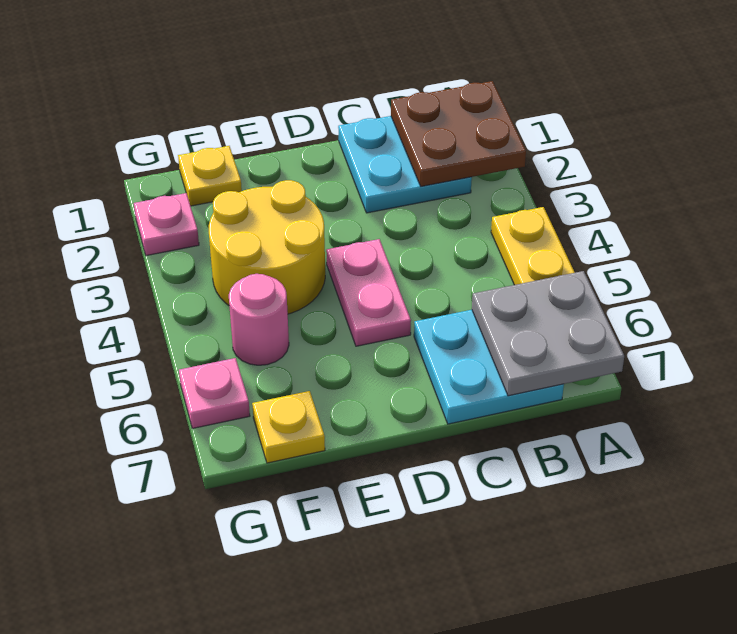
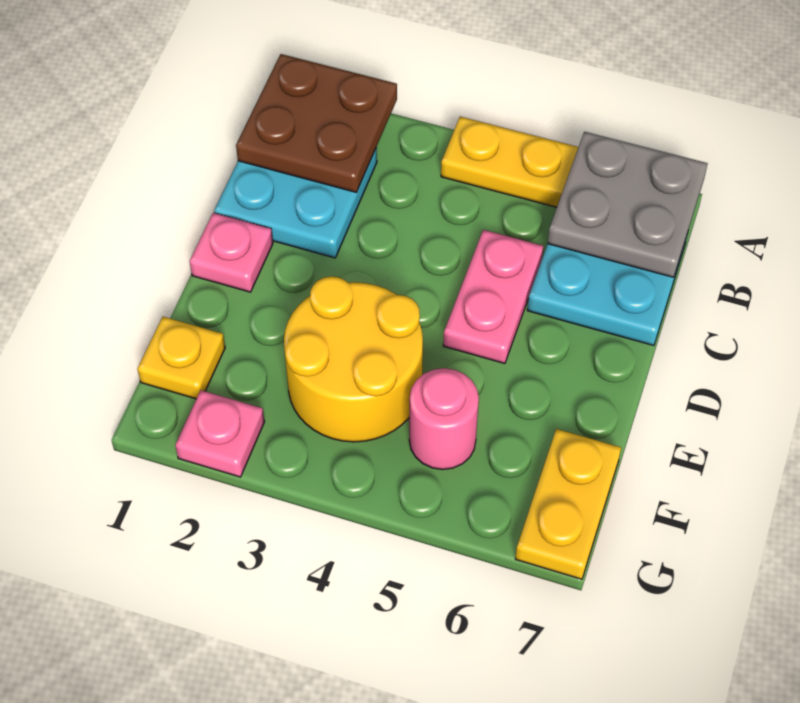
pink plate D4:D5 level 1 -> pink plate C5:D5 level 1
yellow plate F7 level 1 -> yellow plate F7:G7 level 1
pink plate G6 level 1 -> pink plate D1 level 1

